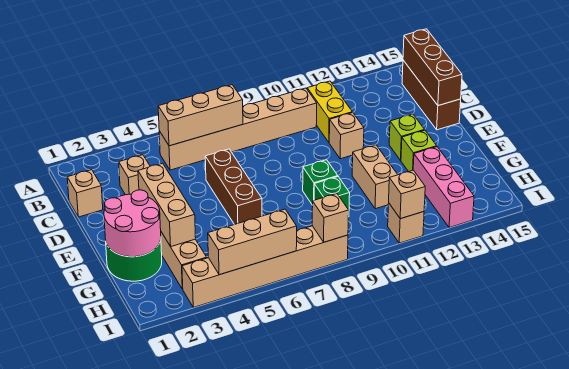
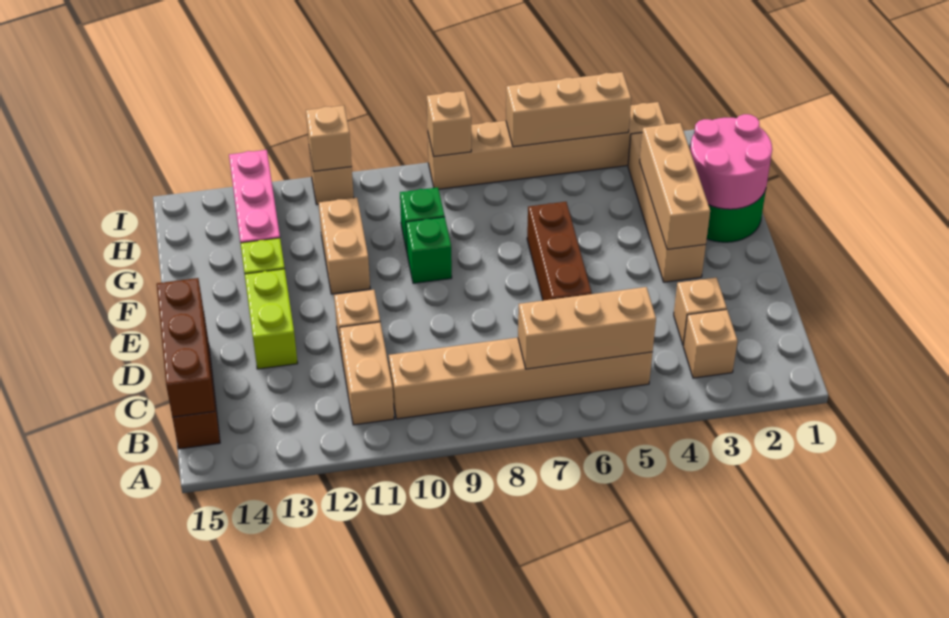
yellow brick B11:C11 level 1 -> tan brick B11:C11 level 1
tan brick C1 level 1 -> tan brick B3 level 1
lime brick E13 level 1 -> lime brick D13:E13 level 1

